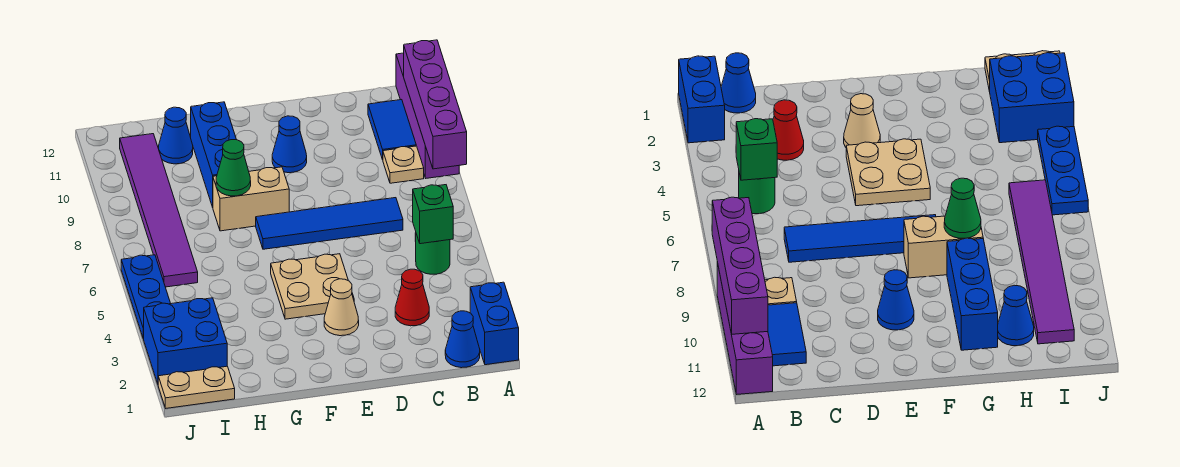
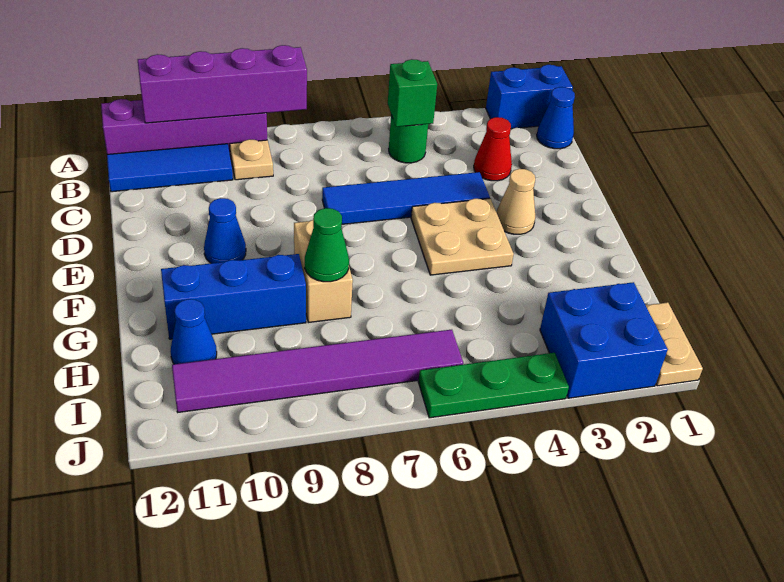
blue tile B10:B11 level 1 -> blue tile B10:B12 level 1
blue tile C7:F7 level 1 -> blue tile D4:D7 level 1
blue plate J4:J6 level 1 -> green plate J4:J6 level 1

